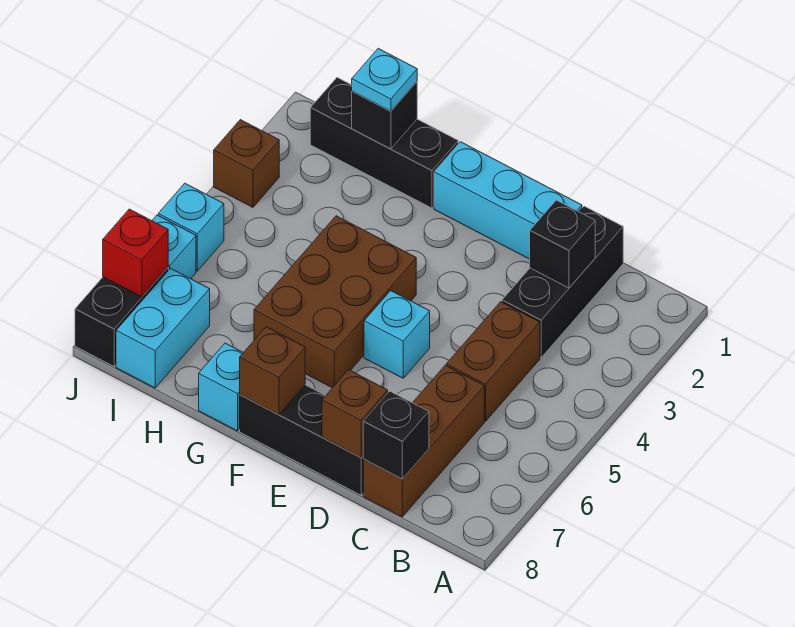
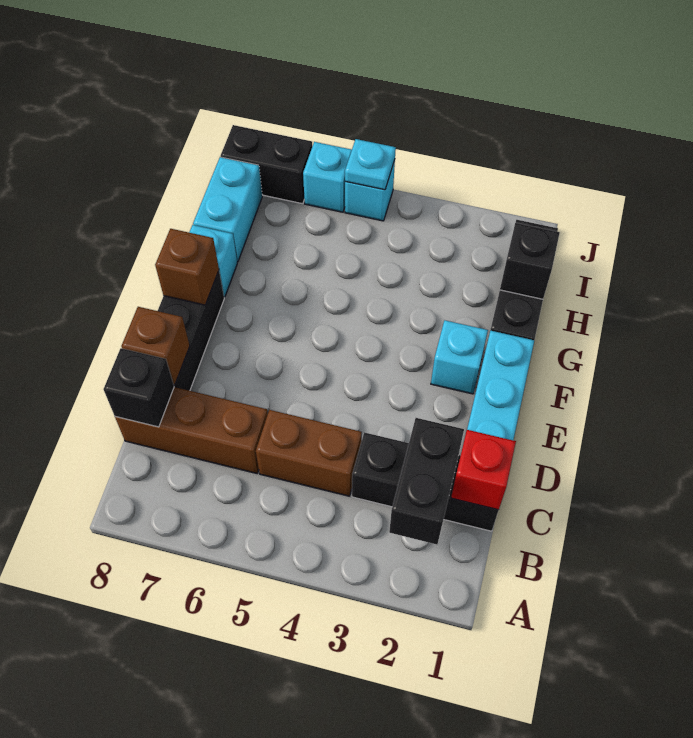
black brick C2 level 2 -> black brick B2:C2 level 2
cyan brick E5 level 1 -> cyan brick F2 level 1
brown brick F4:G6 level 1 -> none
cyan plate H1 level 3 -> cyan plate J5 level 2
cyan brick I7:I8 level 1 -> cyan brick H8:I8 level 1
brown brick J3 level 1 -> none
red brick J7 level 2 -> red brick C1 level 2

